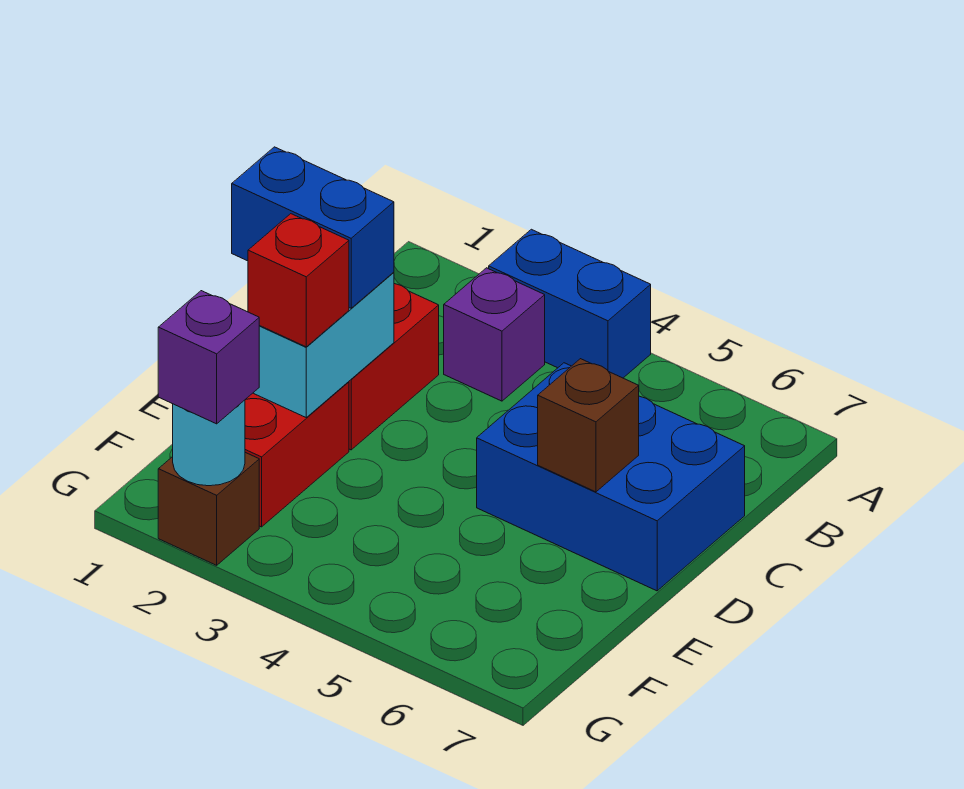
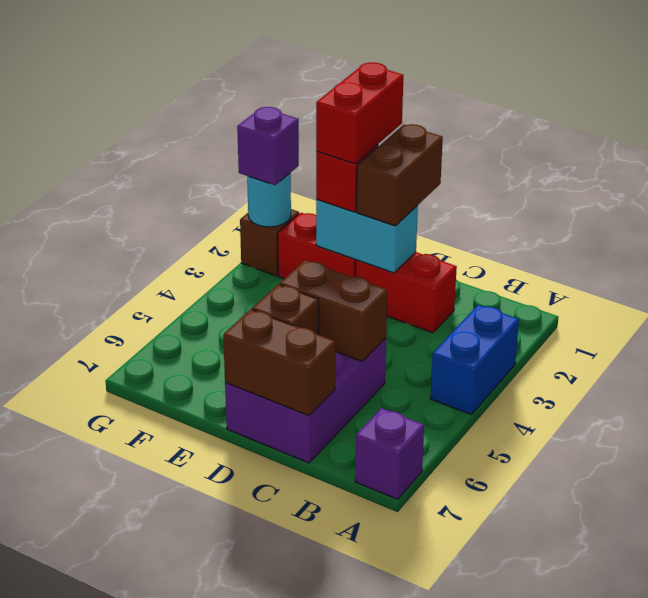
purple brick B3 level 1 -> purple brick A7 level 1
blue brick C5:D7 level 1 -> purple brick C5:D7 level 1
none -> brown brick C5:D5 level 2
none -> brown brick C7:D7 level 2
blue brick D1:D2 level 3 -> brown brick D1:D2 level 3
none -> red brick E1:E2 level 4

